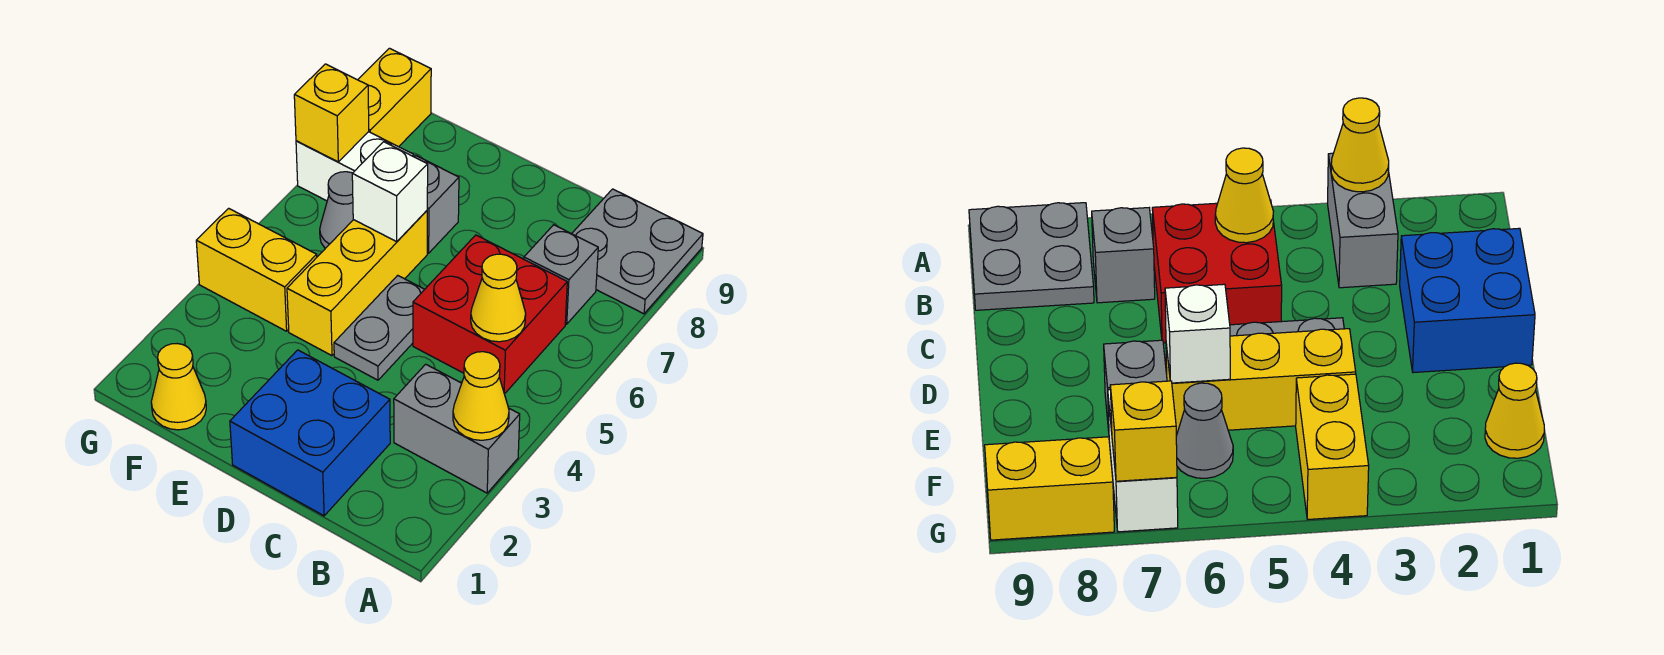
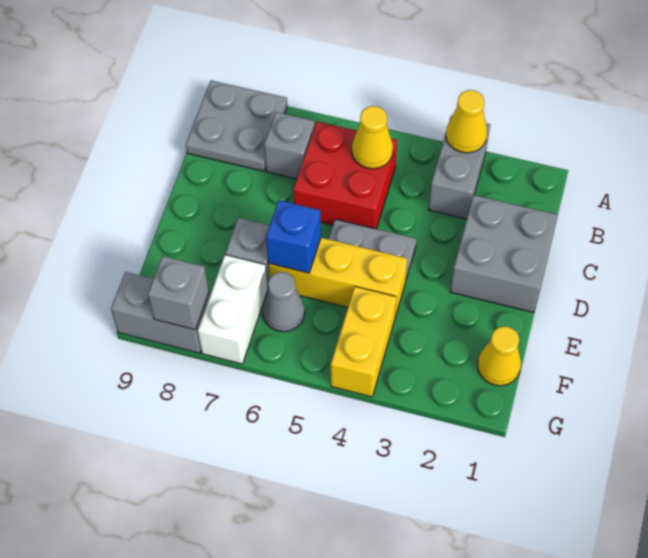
blue brick C1:D2 level 1 -> grey brick C1:D2 level 1
white brick E6 level 2 -> blue brick E6 level 2
yellow brick G7 level 2 -> none
yellow brick G8:G9 level 1 -> grey brick G8:G9 level 1
none -> grey brick G8 level 2

